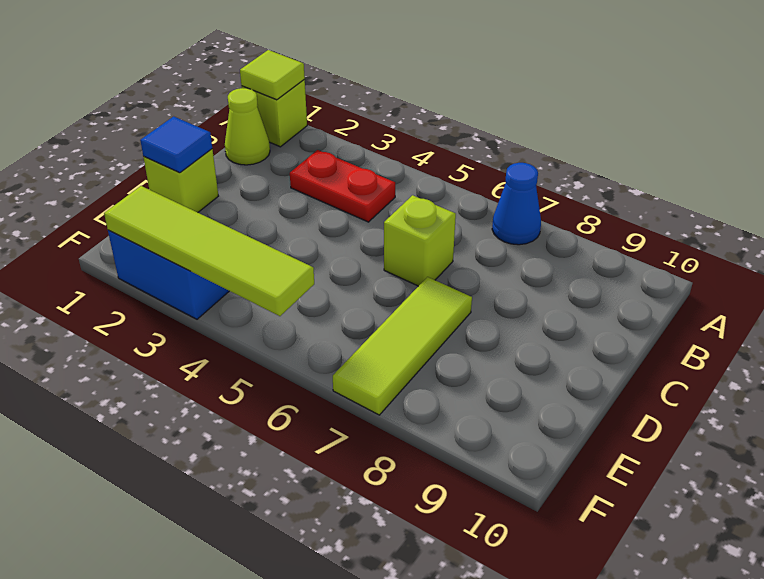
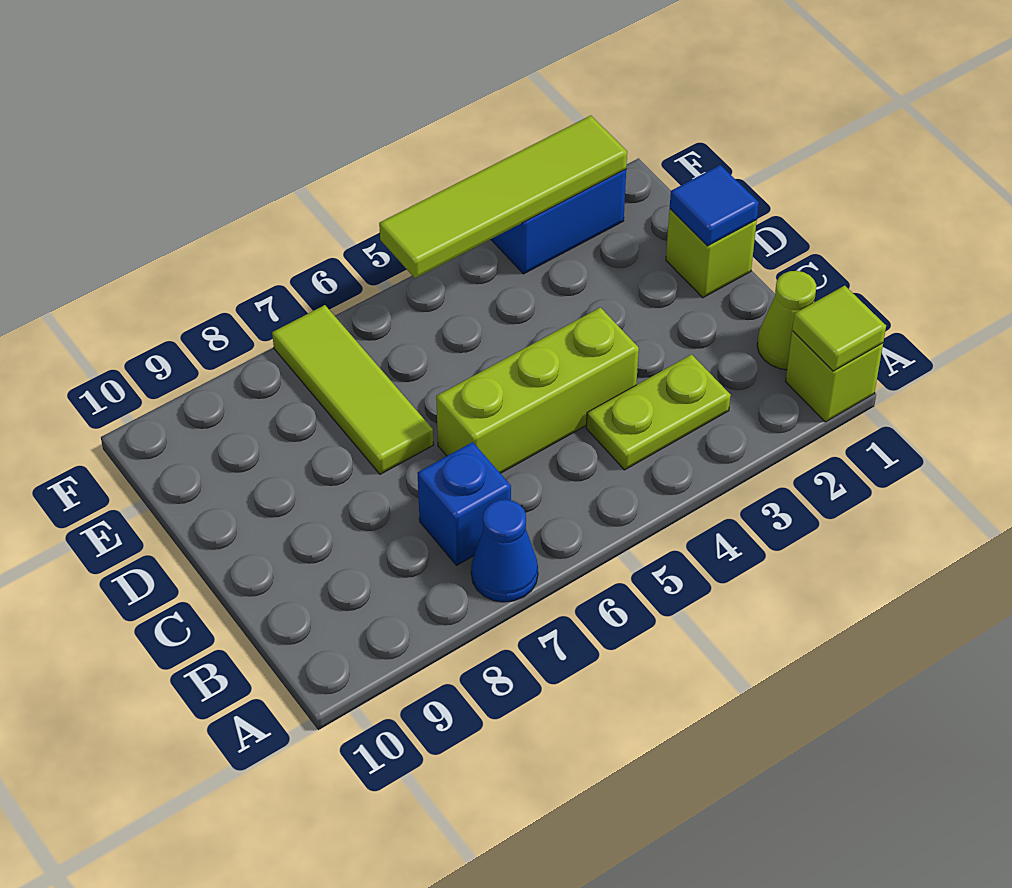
red plate B3:B4 level 1 -> lime plate B3:B4 level 1
none -> blue brick B7 level 1
lime brick C6 level 1 -> lime brick C4:C6 level 1

